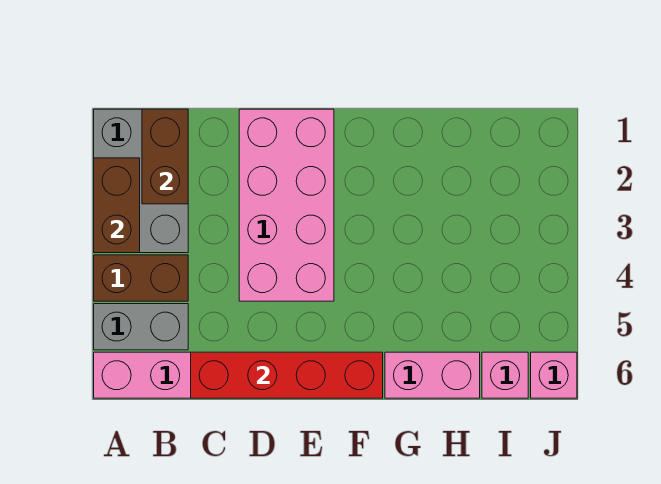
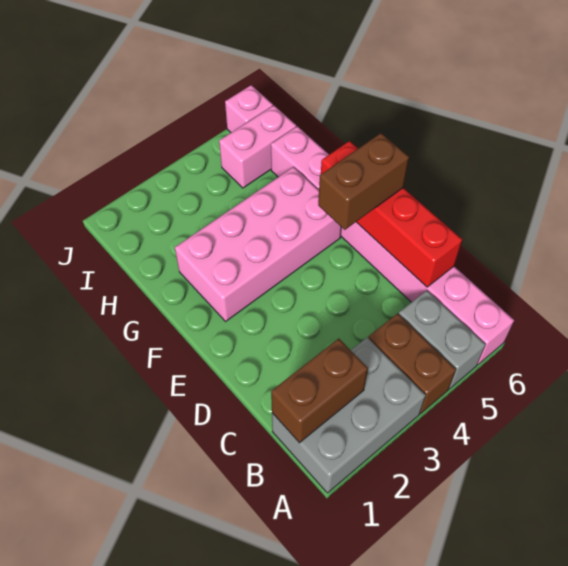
brown brick A2:A3 level 2 -> brown brick E5:E6 level 3
pink brick D1:E4 level 1 -> pink brick F2:G5 level 1
pink brick I6 level 1 -> pink brick I5:I6 level 1

